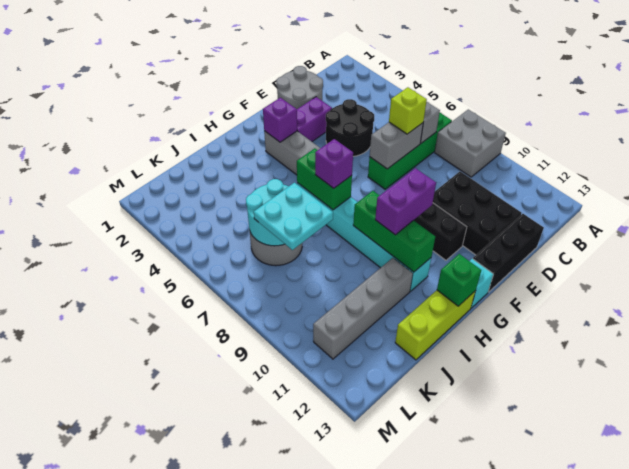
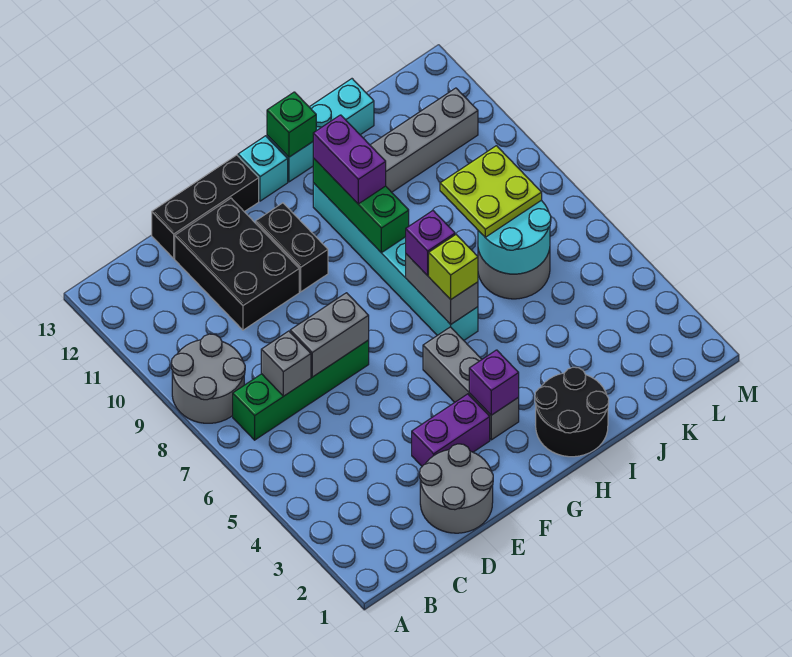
grey brick A8:B9 level 1 -> grey round brick A8:B9 level 1
black round brick D4:E5 level 1 -> black round brick H1:I2 level 1
lime brick D7 level 3 -> lime brick H6 level 3
purple brick G10:H10 level 3 -> purple brick H10:H11 level 3
green brick H6:H7 level 2 -> grey brick H6:H7 level 2
lime brick H13:J13 level 1 -> cyan brick H13:J13 level 1
cyan plate J7:K8 level 3 -> lime plate J7:K8 level 3

